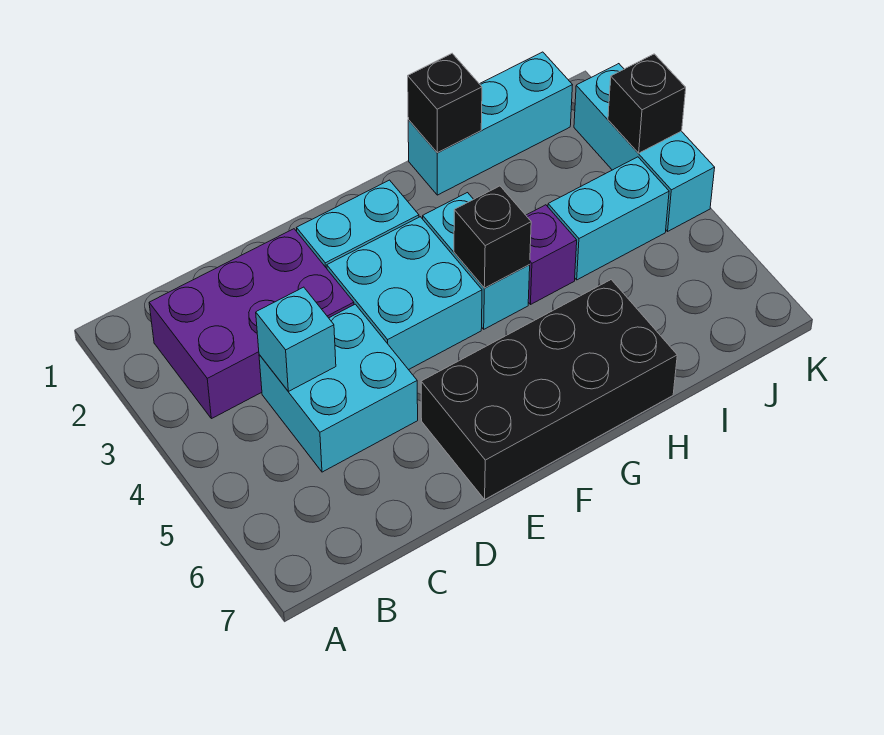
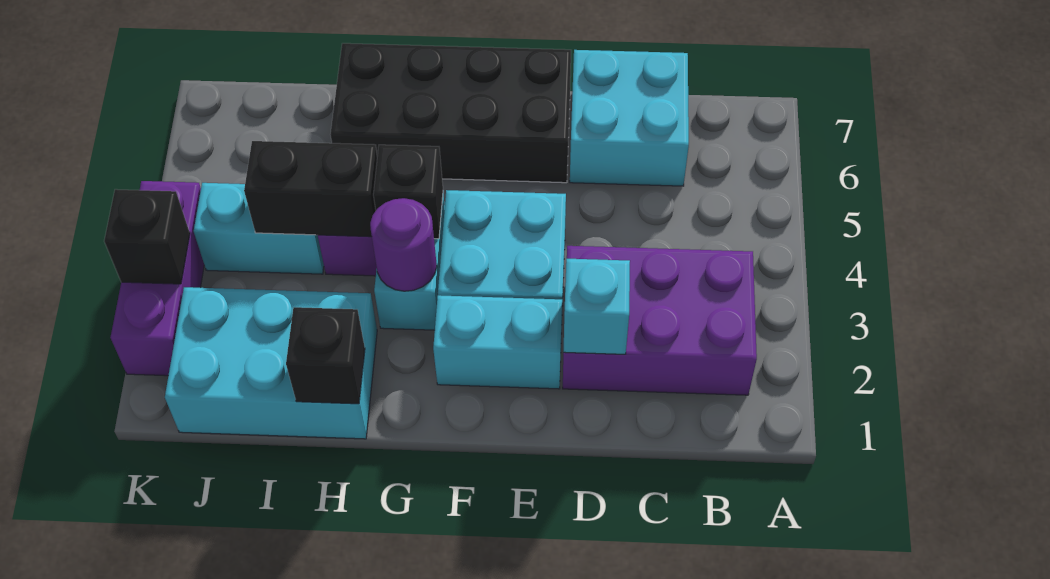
cyan brick C4:D5 level 1 -> cyan brick C6:D7 level 1
cyan brick C4 level 2 -> cyan brick D2 level 2
none -> purple round brick G3 level 2
cyan brick H1:J1 level 1 -> cyan brick H1:J2 level 1
none -> black brick H4:I4 level 2
cyan brick K2:K4 level 1 -> purple brick K2:K4 level 1

